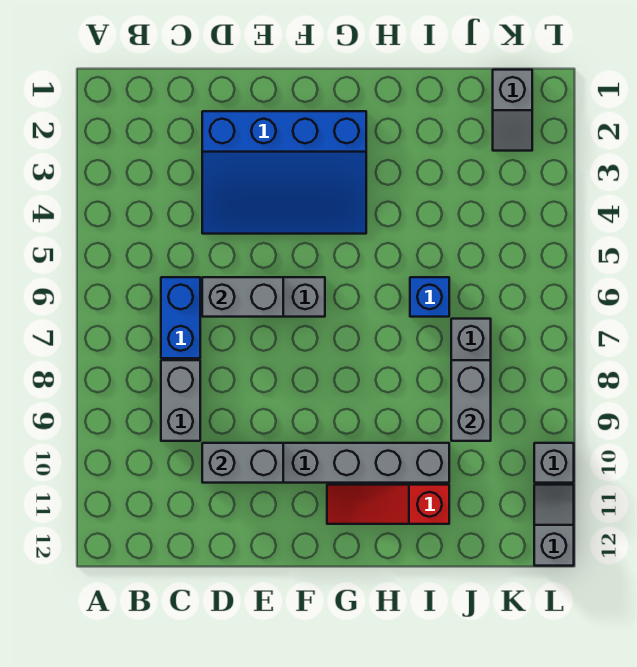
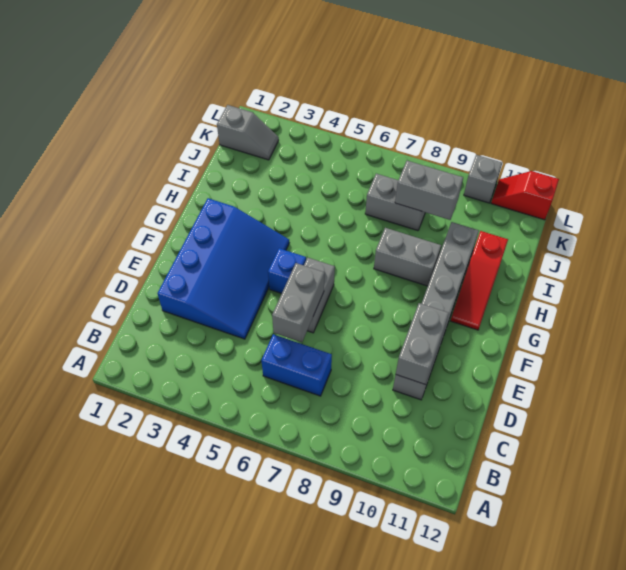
grey brick C8:C9 level 1 -> grey brick H8:H9 level 1
blue brick I6 level 1 -> blue brick F5 level 1
grey slope L11:L12 level 1 top 12 -> red slope L11:L12 level 1 top 12

